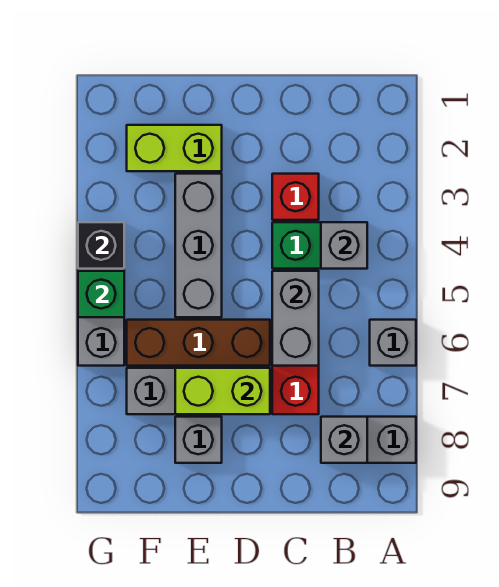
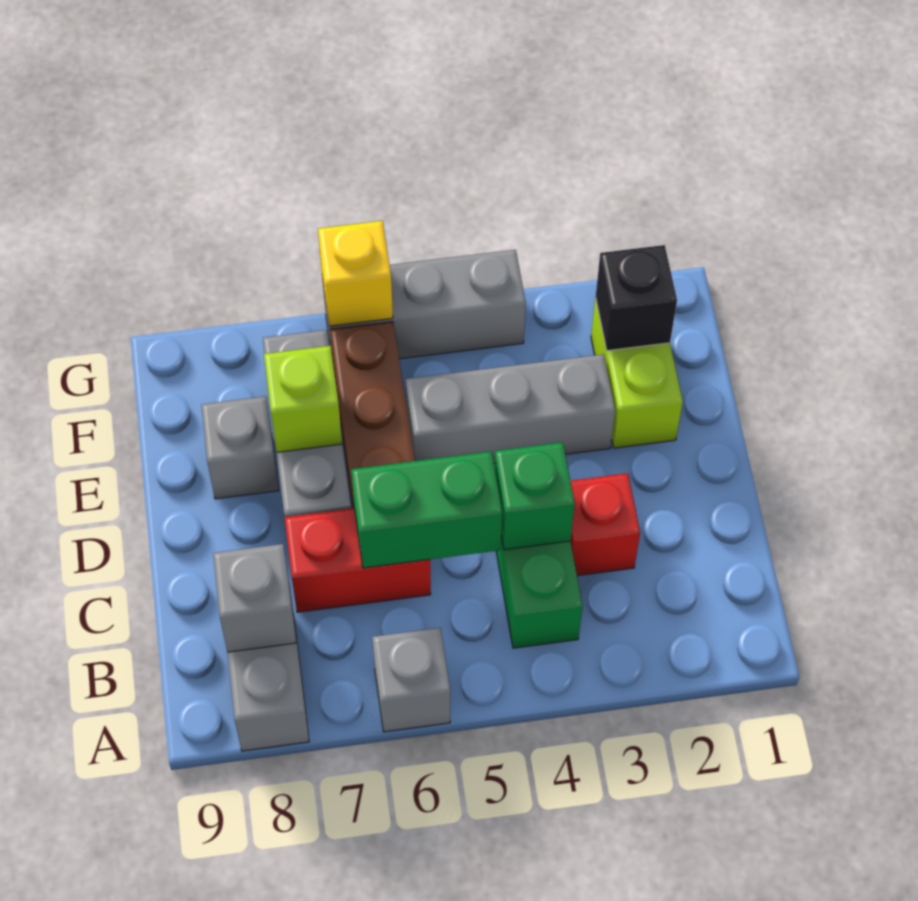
grey brick B4 level 2 -> none
grey brick C5:C6 level 2 -> green brick C5:C6 level 2
lime brick D7:E7 level 2 -> lime brick E7 level 2
black brick G4 level 2 -> black brick F2 level 2
green brick G5 level 2 -> green brick C4 level 2
none -> yellow brick G6 level 2

